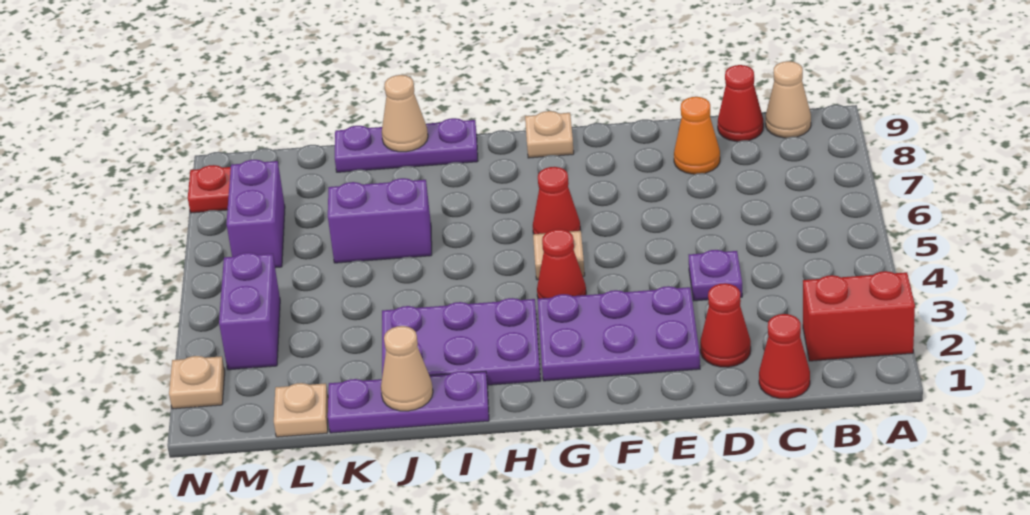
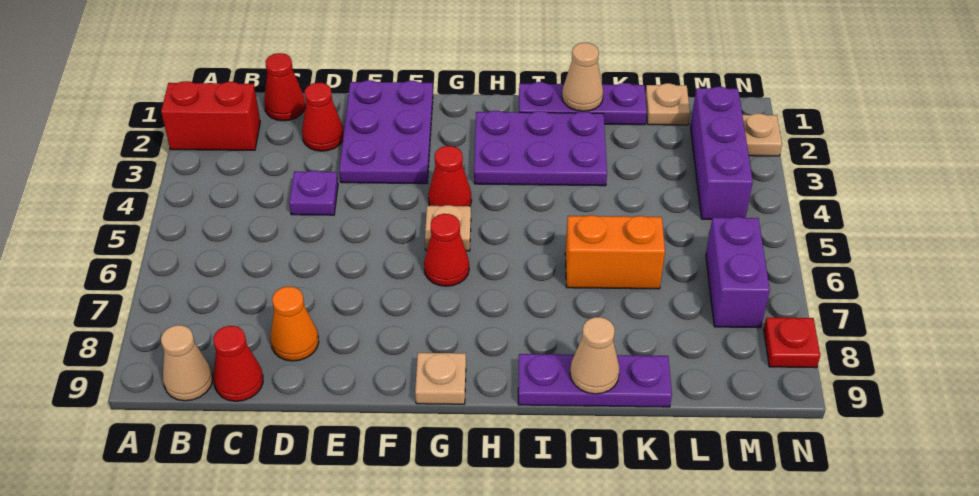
purple plate E2:G3 level 1 -> purple plate E1:F3 level 1
purple brick J6:K6 level 1 -> orange brick J6:K6 level 1
purple brick M3:M4 level 1 -> purple brick M2:M4 level 1

